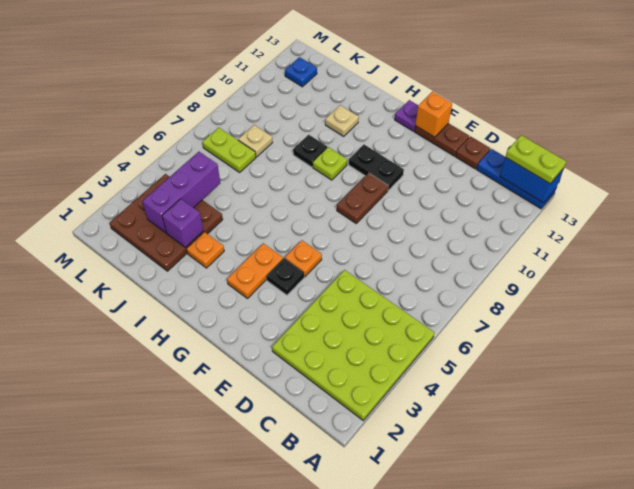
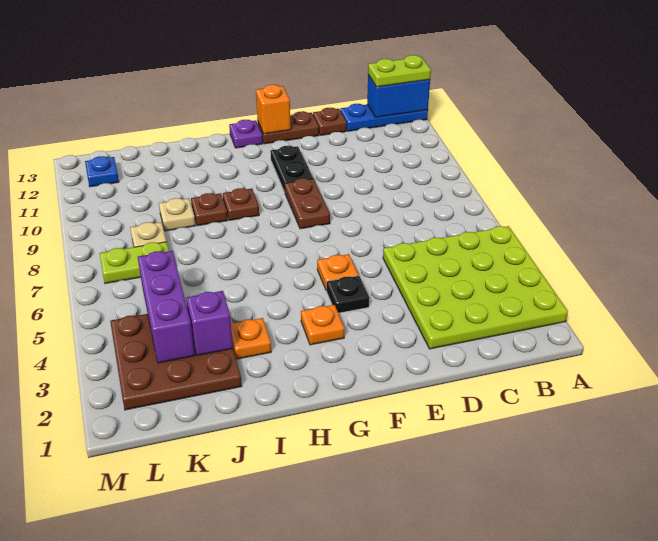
black plate F10:G10 level 1 -> black plate F10:F11 level 1
orange plate G3:G4 level 1 -> orange plate G3 level 1
lime plate H9 level 1 -> brown plate H9 level 1
black plate I9 level 1 -> brown plate I9 level 1
tan plate I11 level 1 -> tan plate J9 level 1

